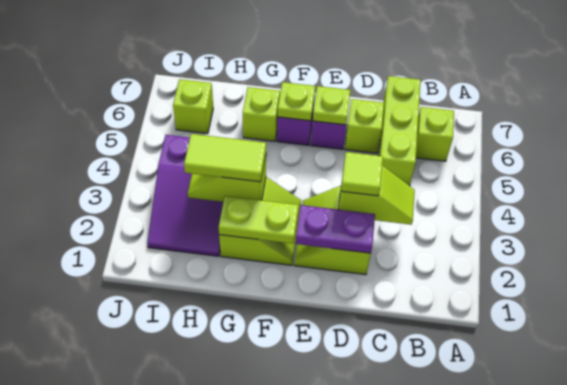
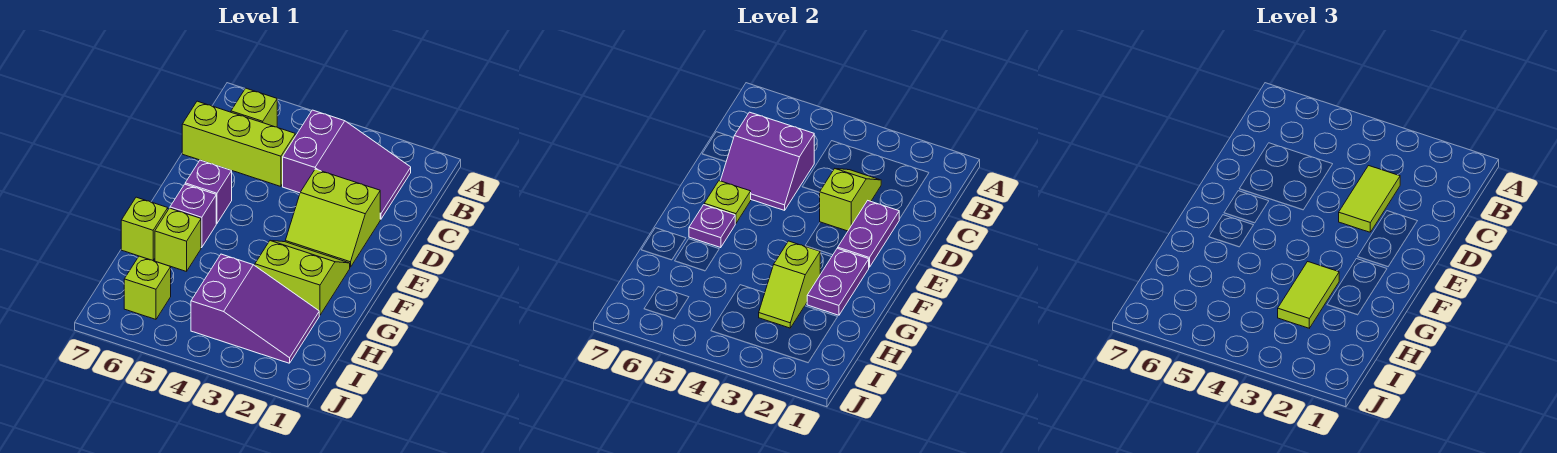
none -> purple slope B2:C4 level 1 top 4
none -> purple slope C5:D6 level 2 top C
lime tile D3 level 3 -> lime tile C3:D3 level 3
lime brick D6 level 1 -> lime brick G7 level 1
lime plate F2:G2 level 2 -> purple plate F2:G2 level 2
lime plate F6 level 2 -> purple plate F6 level 2

